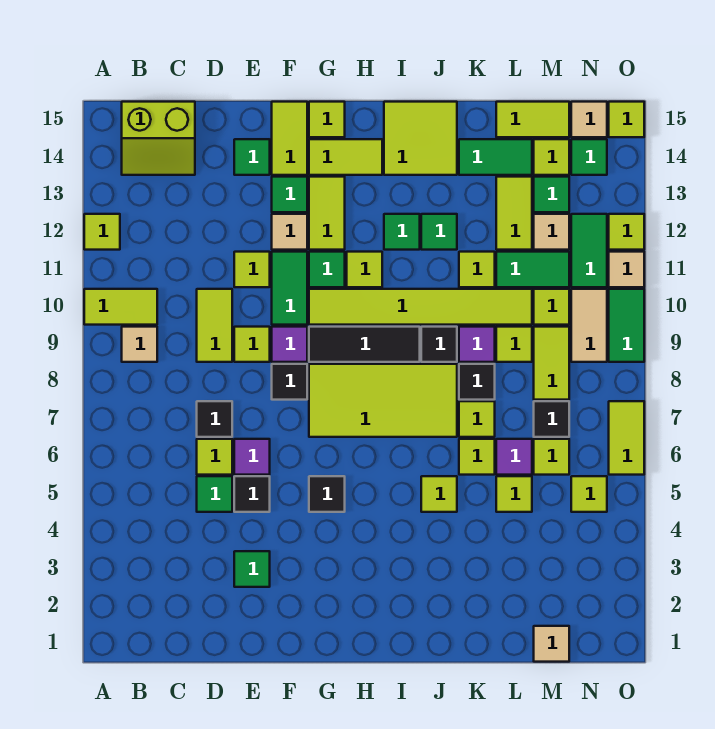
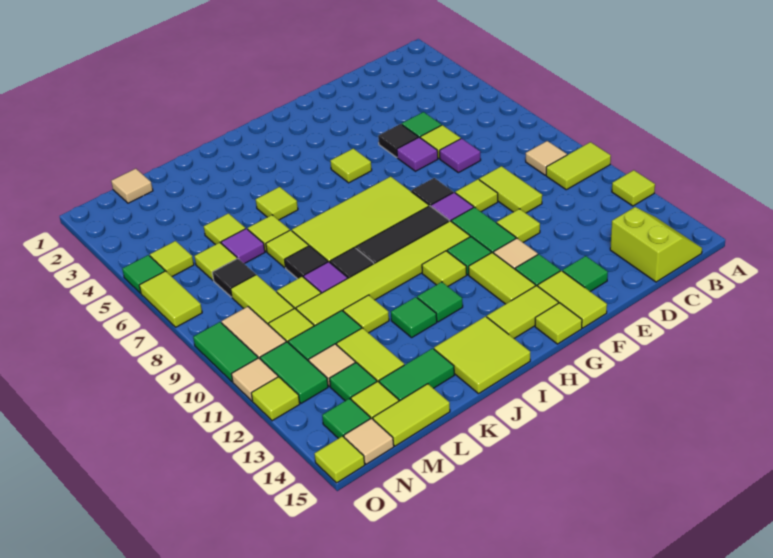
lime slope B14:C15 level 1 top 15 -> lime slope B14:C15 level 1 top C
black tile D7 level 1 -> purple tile D7 level 1
green tile E3 level 1 -> green tile O5 level 1
black tile G5 level 1 -> lime tile G5 level 1

